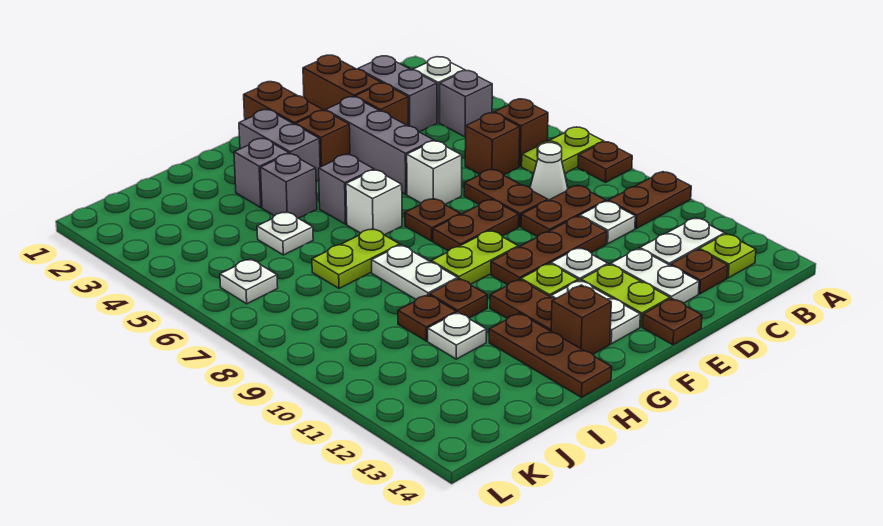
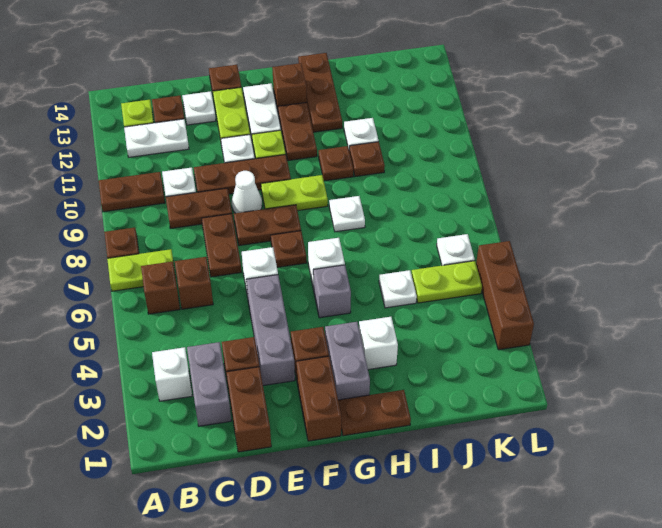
grey brick B4 level 1 -> none
white cone C8 level 1 -> white cone E9 level 1
white plate D12:D13 level 1 -> white plate D13 level 1
none -> brown plate G1:H1 level 1
grey brick H3 level 1 -> white brick H3 level 1
grey brick H4 level 1 -> none
lime plate H7:I7 level 1 -> lime plate J5:K5 level 1
white plate H8:H9 level 1 -> white plate H8 level 1
none -> brown brick L3:L5 level 1

